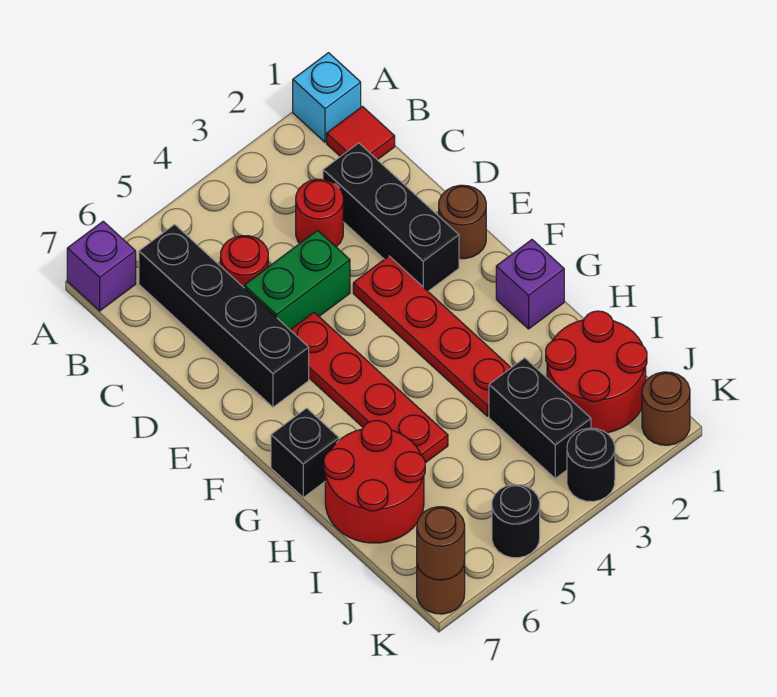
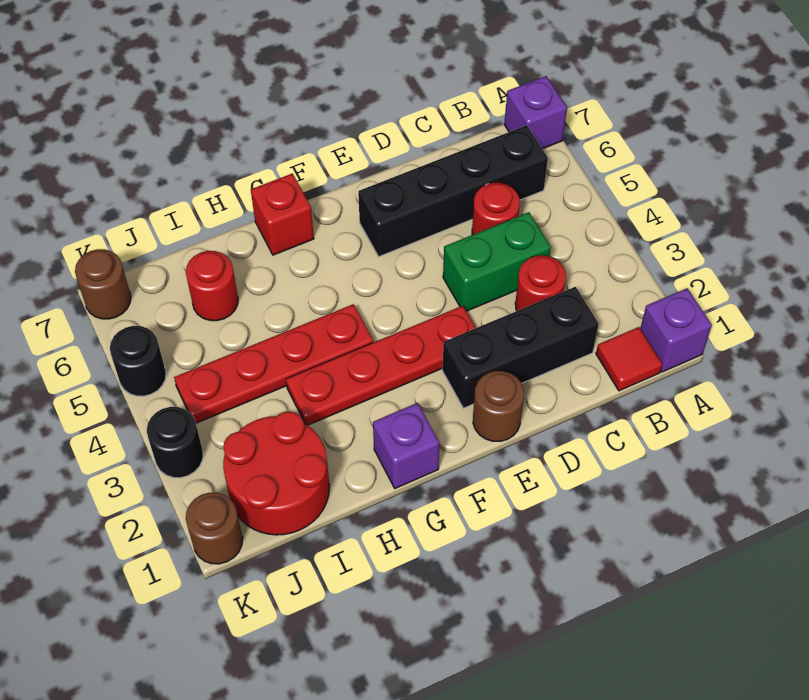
cyan brick A1 level 1 -> purple brick A1 level 1
green brick D4:D5 level 1 -> green brick C4:D4 level 1
red plate E5:H5 level 1 -> red plate G4:J4 level 1
black brick G7 level 1 -> red brick G7 level 1
red round brick H6:I7 level 1 -> red round brick I6 level 1
black brick I3:J3 level 1 -> none
brown round brick K7 level 2 -> none

